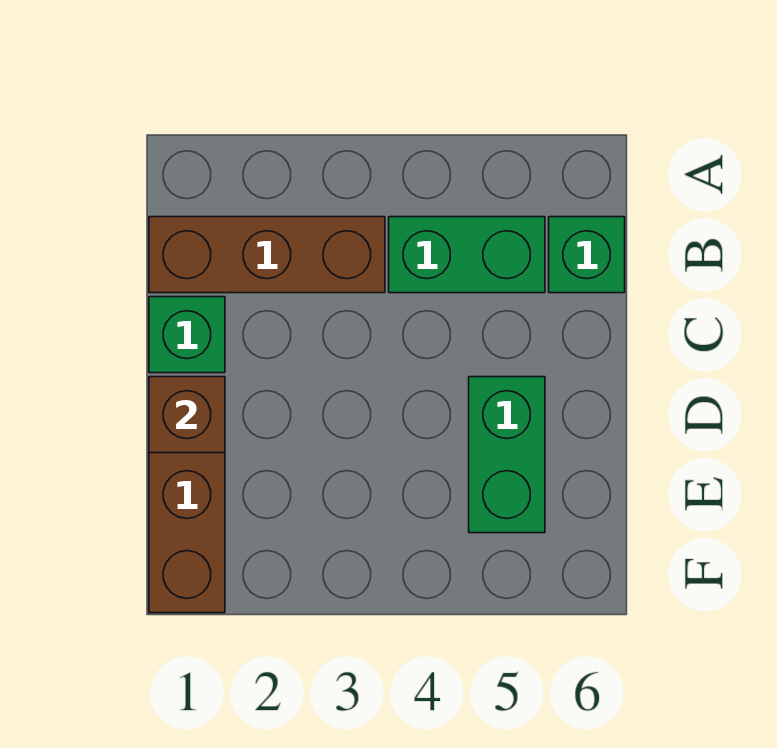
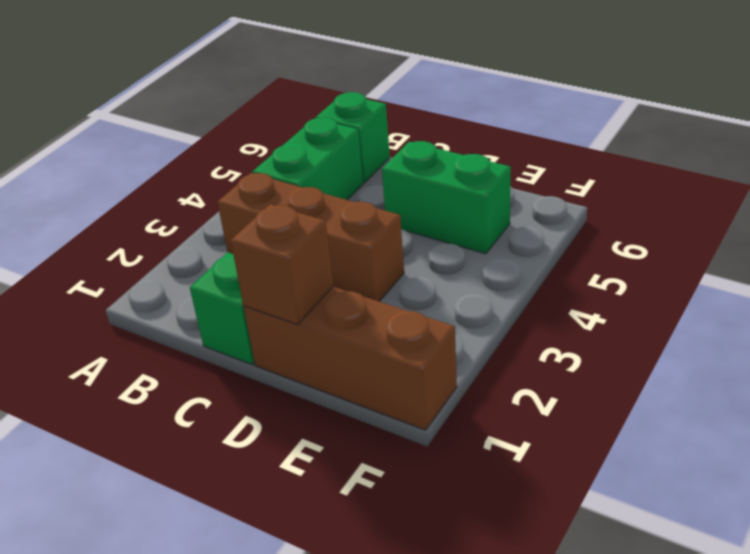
brown brick B1:B3 level 1 -> brown brick B3:D3 level 1

